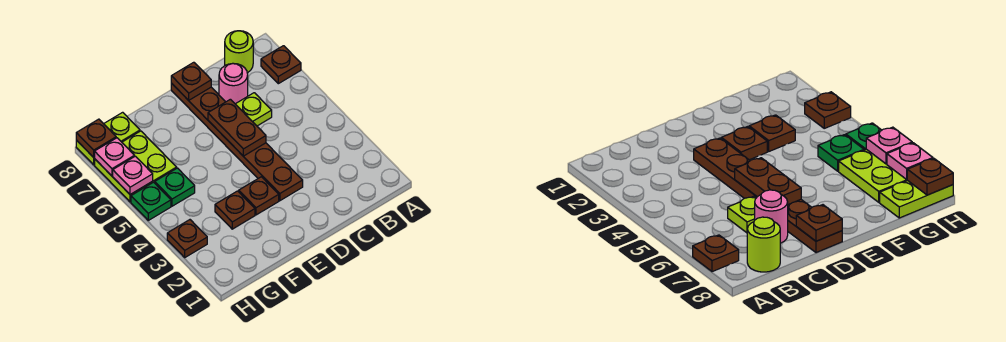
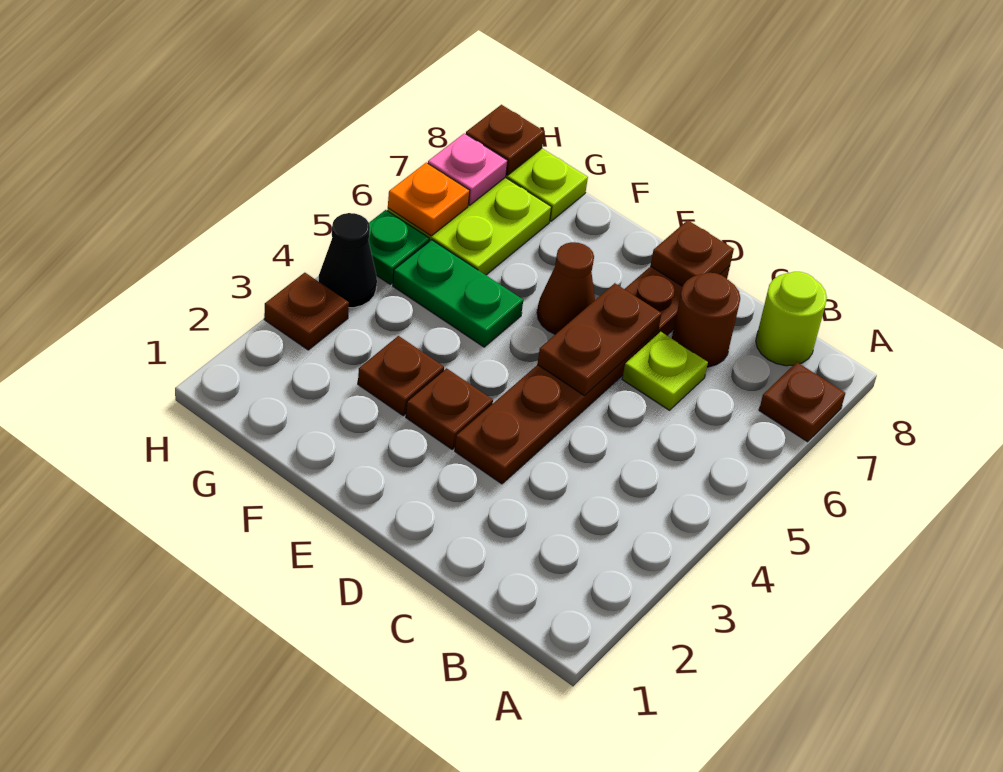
pink round brick C7 level 1 -> brown round brick C7 level 1
none -> brown cone E6 level 1
green plate G5 level 1 -> green plate F5:G5 level 1
none -> black cone H4 level 1
pink plate H6 level 2 -> orange plate H6 level 2

